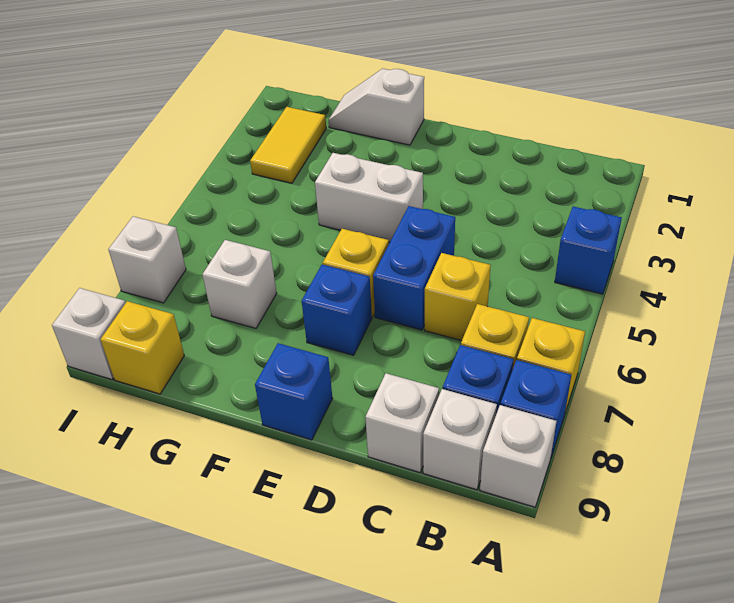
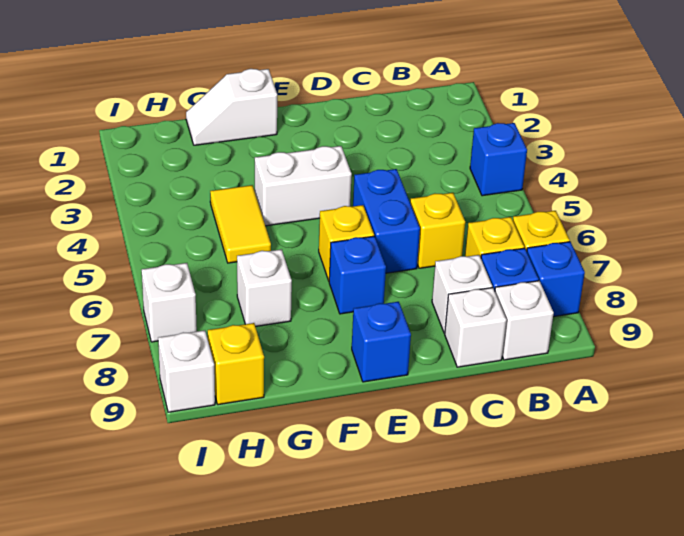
white brick A9 level 1 -> white brick C8 level 1
yellow tile H2:H3 level 1 -> yellow tile G4:G5 level 1

